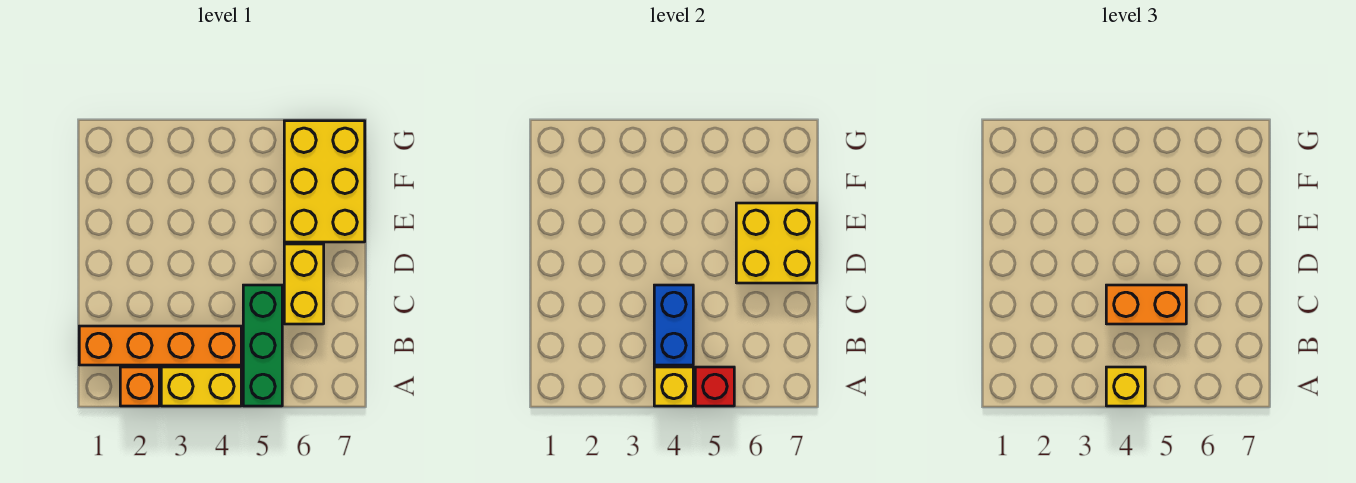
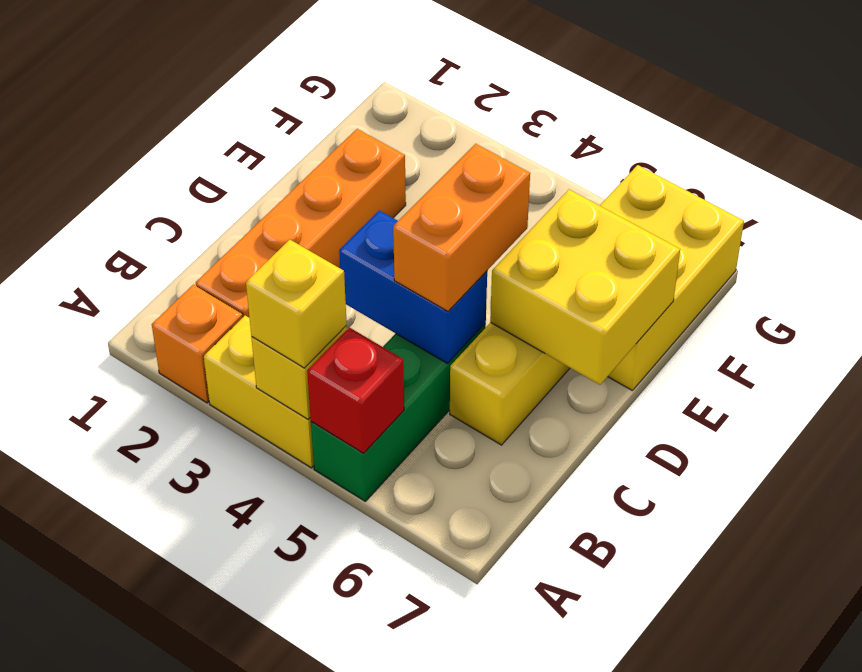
orange brick B1:B4 level 1 -> orange brick B2:E2 level 1
blue brick B4:C4 level 2 -> blue brick C4:C5 level 2
orange brick C4:C5 level 3 -> orange brick C5:D5 level 3

